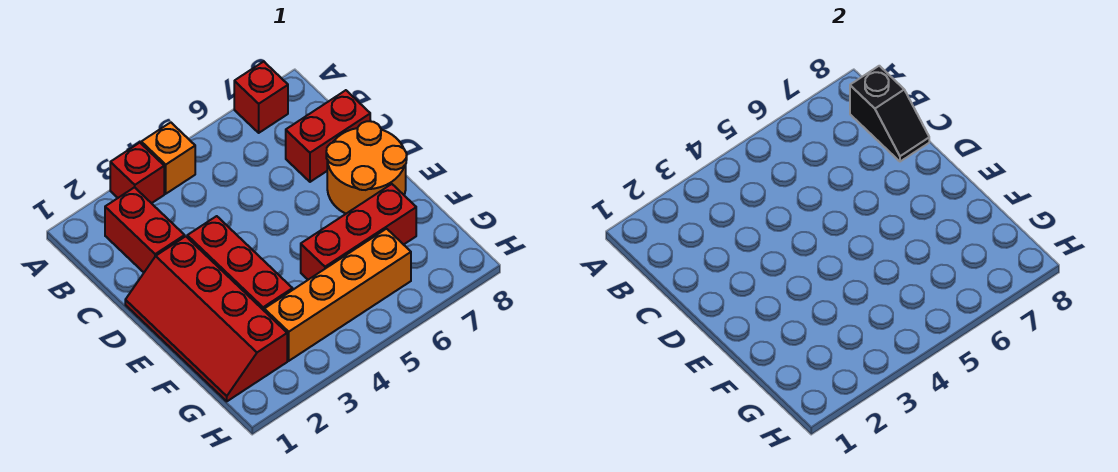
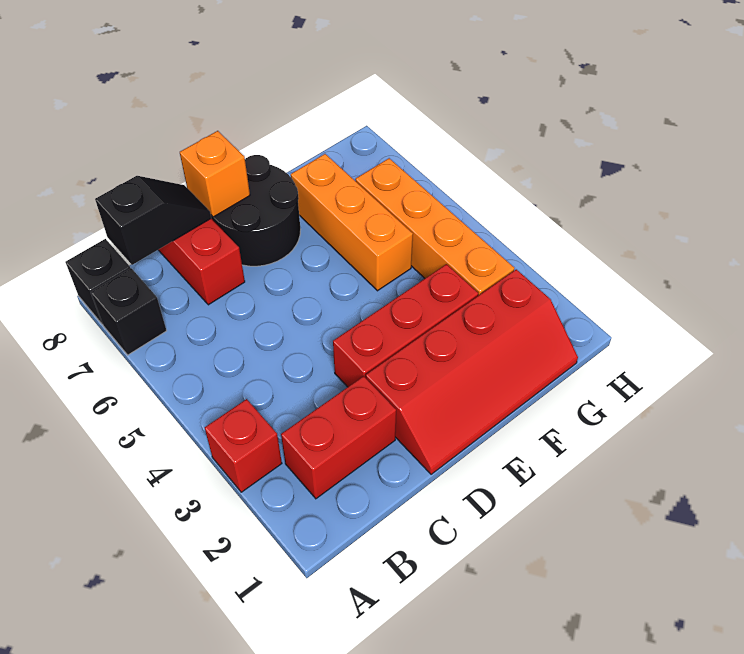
orange brick A4 level 1 -> orange brick D8 level 2
red brick A7 level 1 -> black brick A7 level 1
none -> black brick A8 level 1
orange round brick D7:E8 level 1 -> black round brick D7:E8 level 1
red brick F5:F7 level 1 -> orange brick F5:F7 level 1

